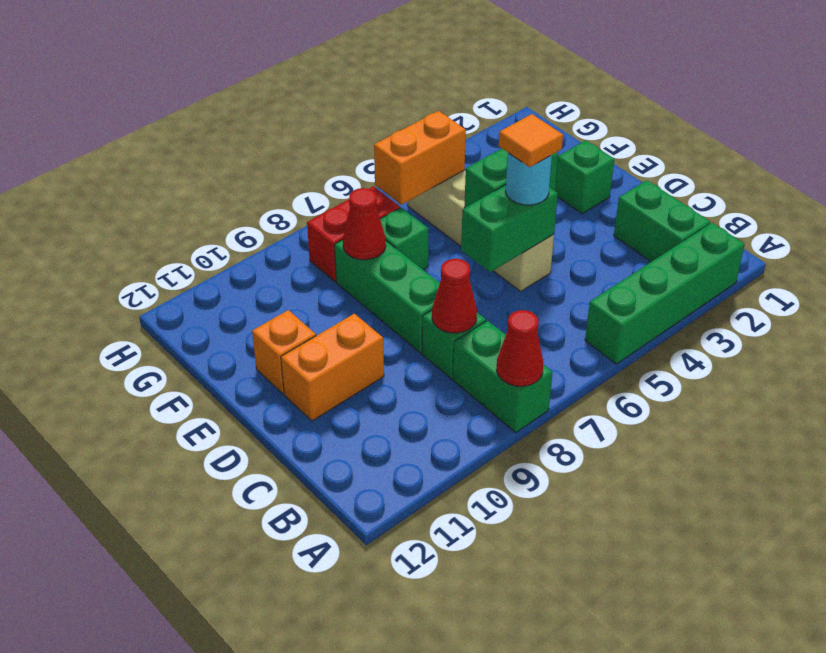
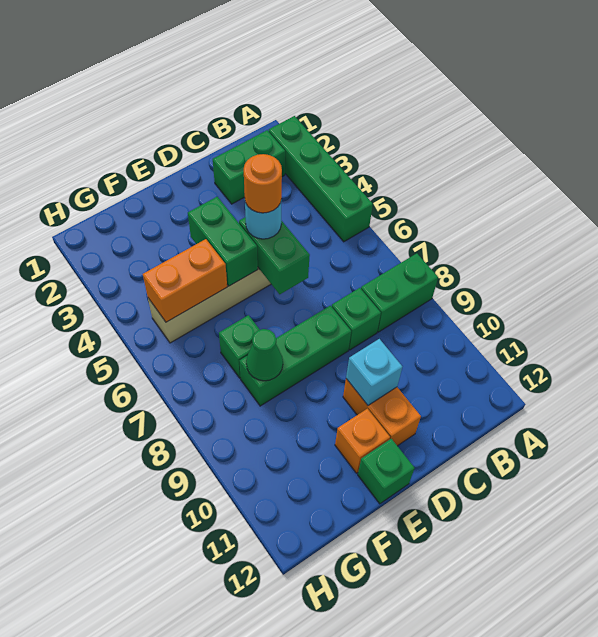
red cone A8 level 2 -> none
red cone C8 level 2 -> none
orange tile D5 level 4 -> orange round brick D5 level 4
none -> cyan brick D10 level 2
green brick E2 level 1 -> green brick E12 level 1
red cone F8 level 2 -> green cone F8 level 2
orange brick G5:G6 level 2 -> orange brick F5:G5 level 2
red brick G7:G8 level 1 -> none

